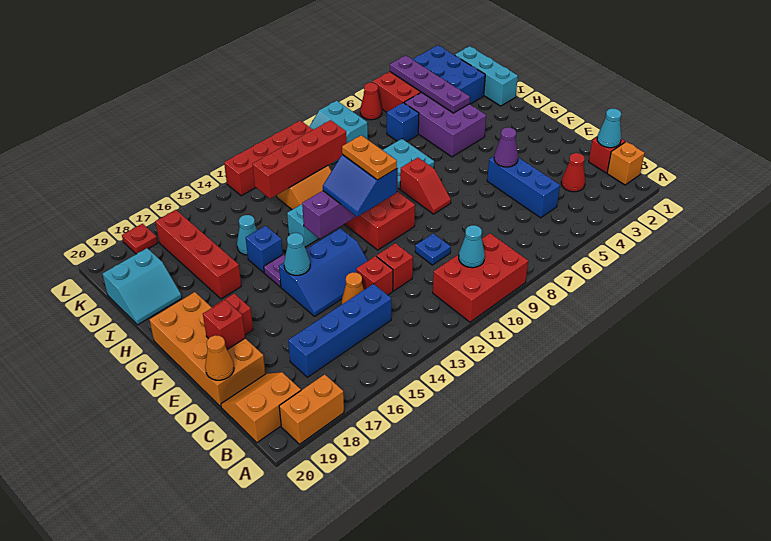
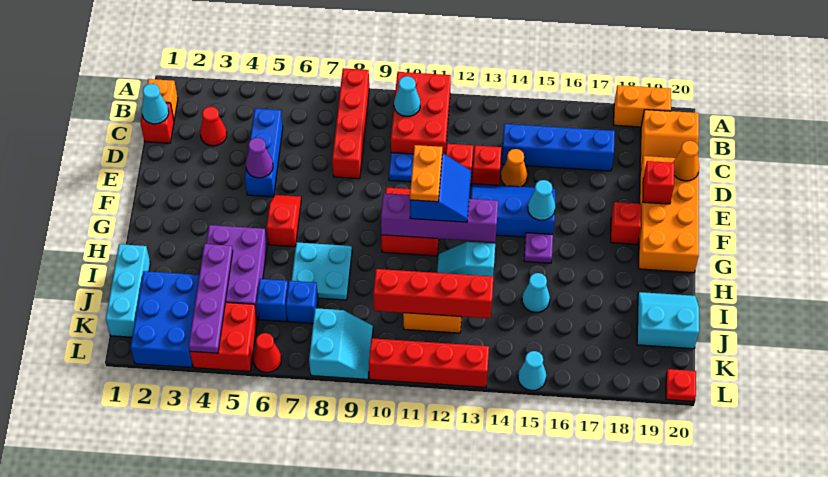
red brick A9:B11 level 1 -> red brick A10:C11 level 1
red slope F8:G8 level 1 top G -> red slope F6:G6 level 1 top G
blue brick H15 level 1 -> blue brick J7 level 1
red brick H17:K17 level 1 -> red brick A8:D8 level 1
none -> cyan cone L15 level 1
red plate L18 level 1 -> red plate L20 level 1

